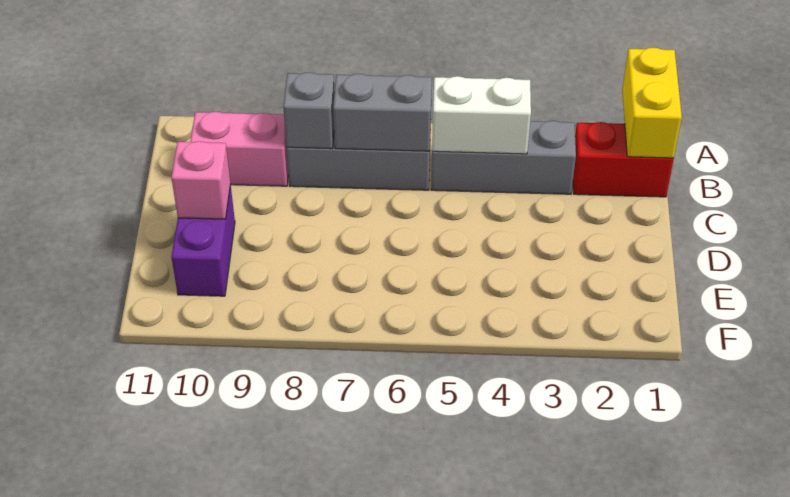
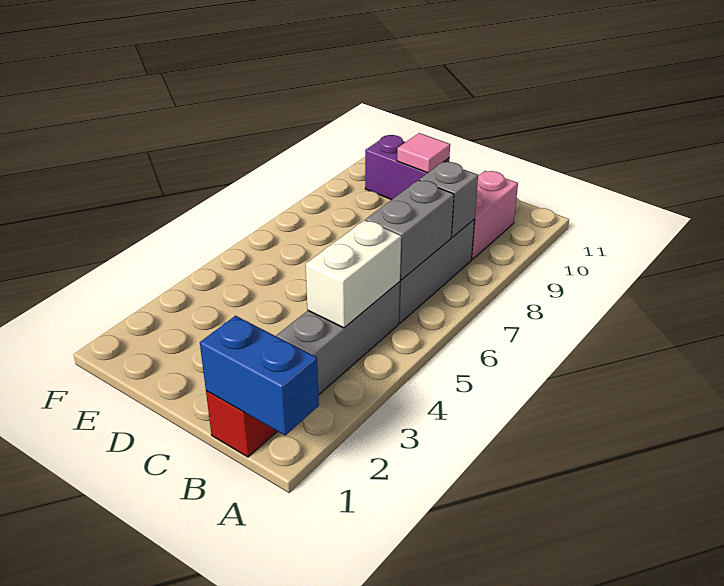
yellow brick A1:B1 level 2 -> blue brick A1:B1 level 2
pink brick D10 level 2 -> pink tile D10 level 2

